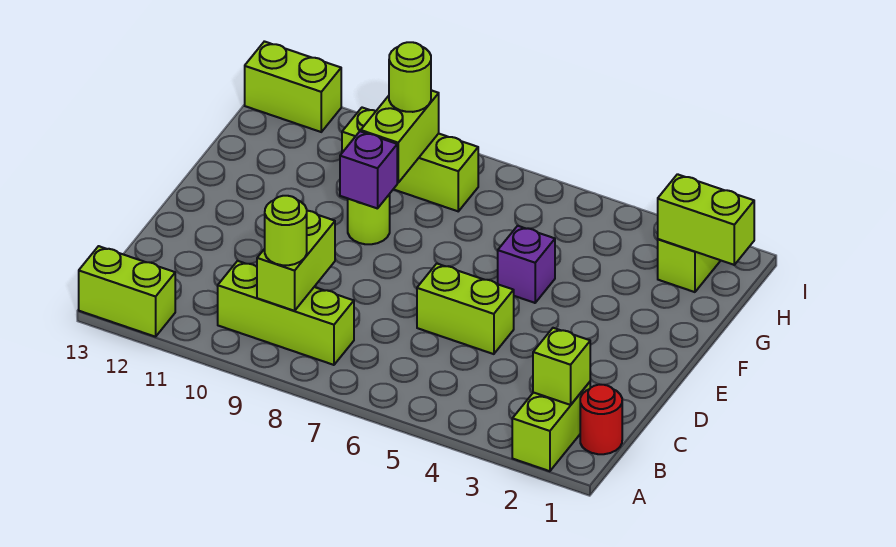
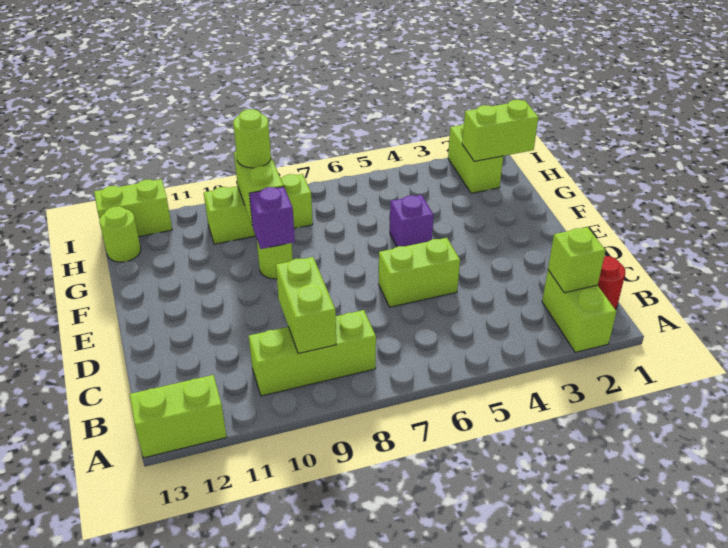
lime round brick B9 level 3 -> lime round brick H13 level 1

